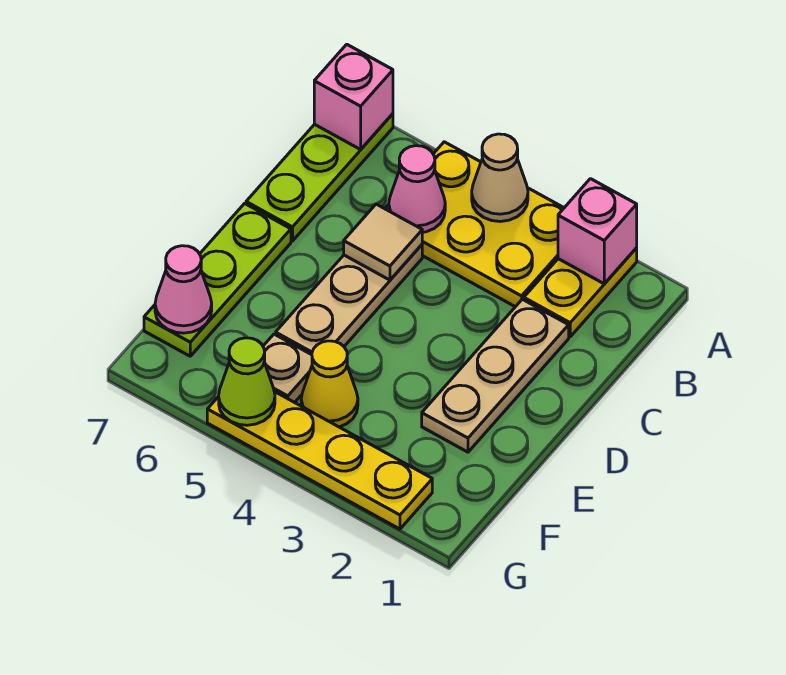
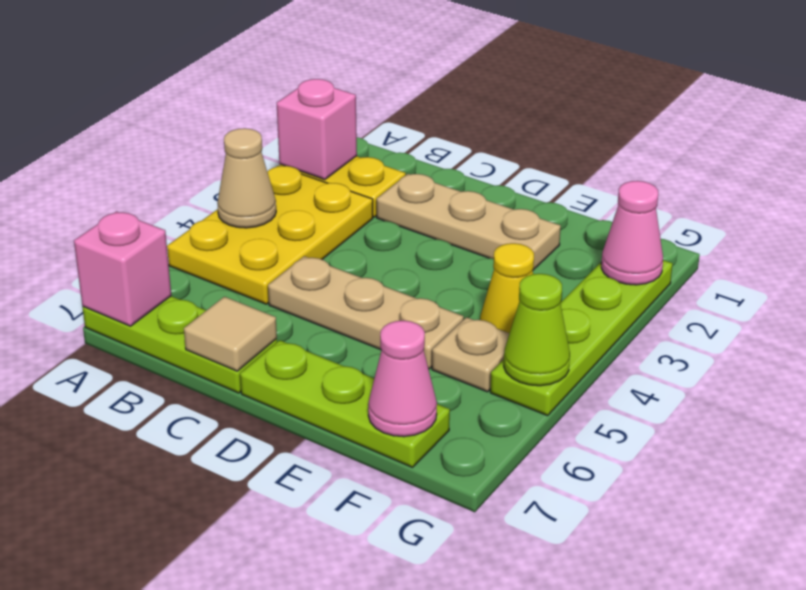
pink cone B5 level 2 -> pink cone G2 level 2
tan tile C5 level 2 -> tan tile C7 level 2
yellow plate G2:G5 level 1 -> lime plate G2:G5 level 1

